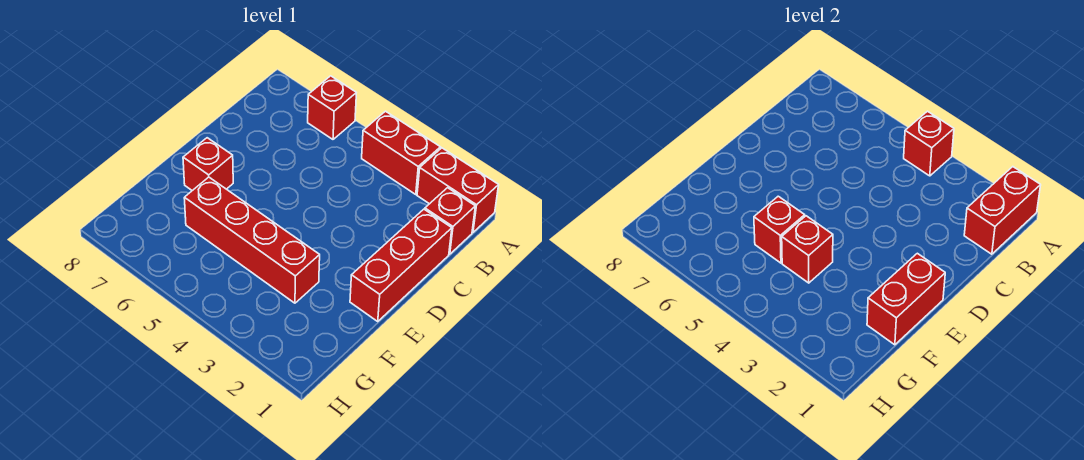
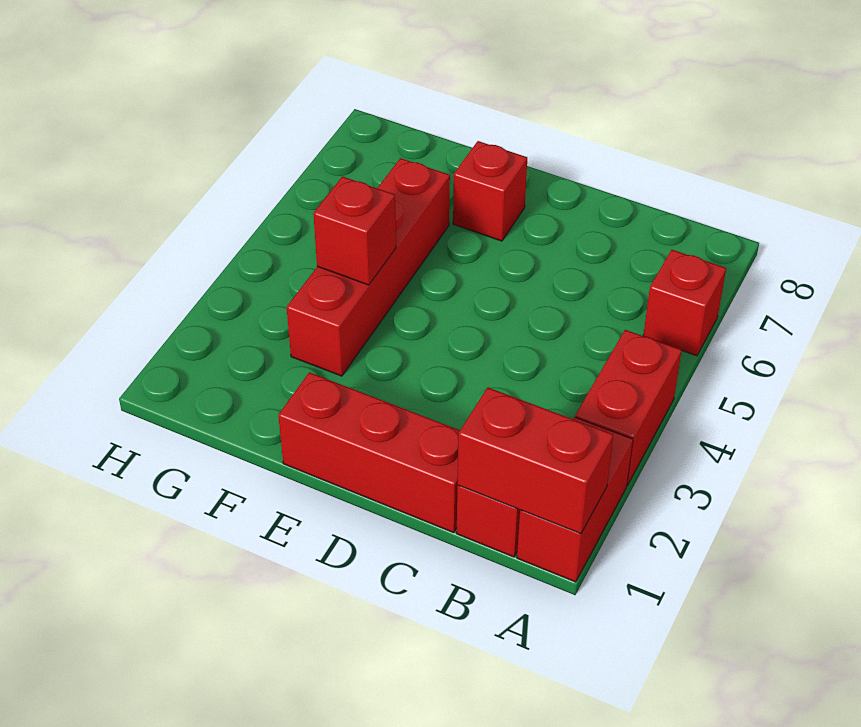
red brick A4 level 2 -> none
red brick E1:F1 level 2 -> none
red brick F5 level 2 -> none

